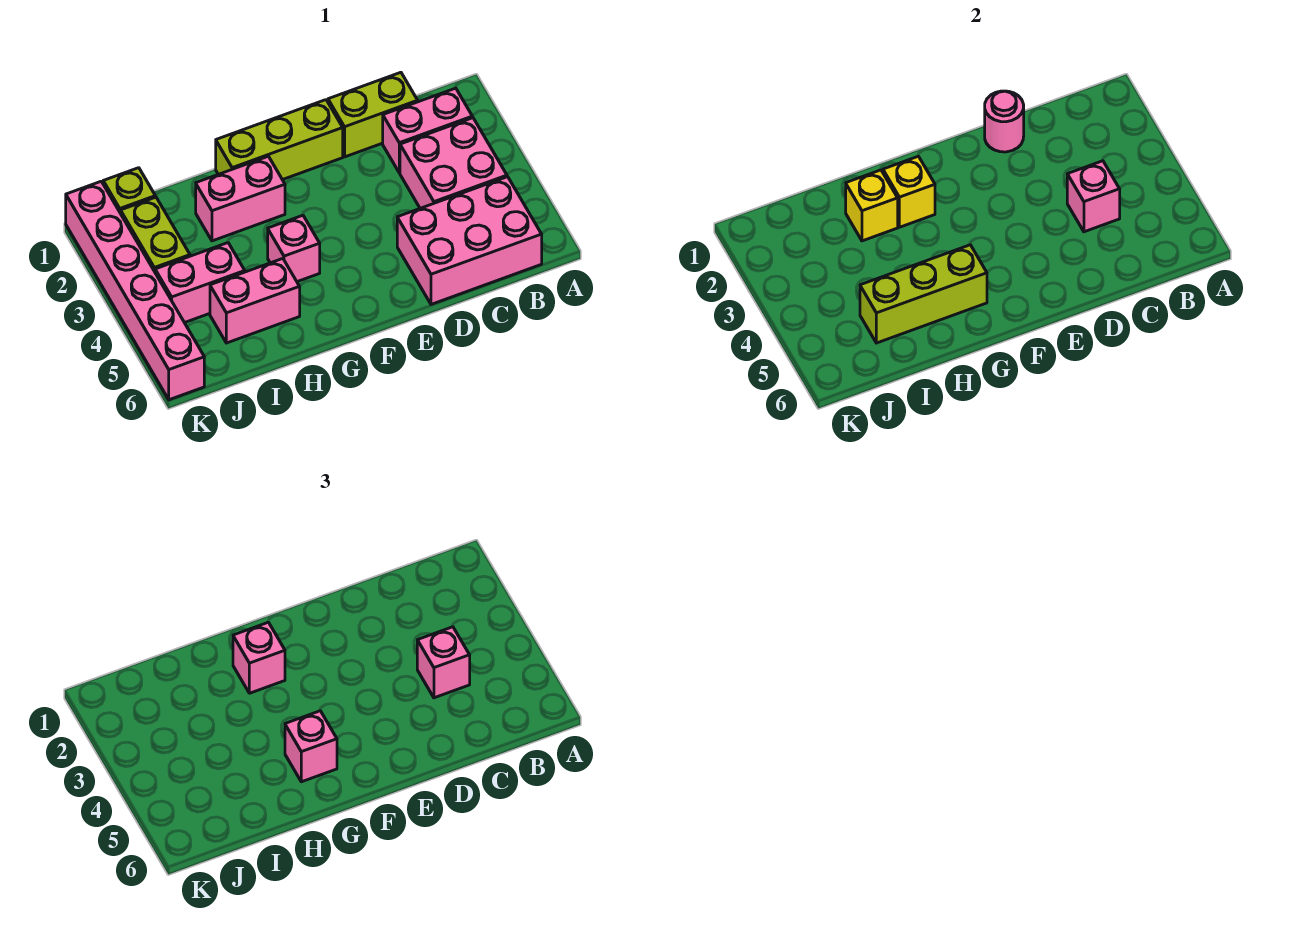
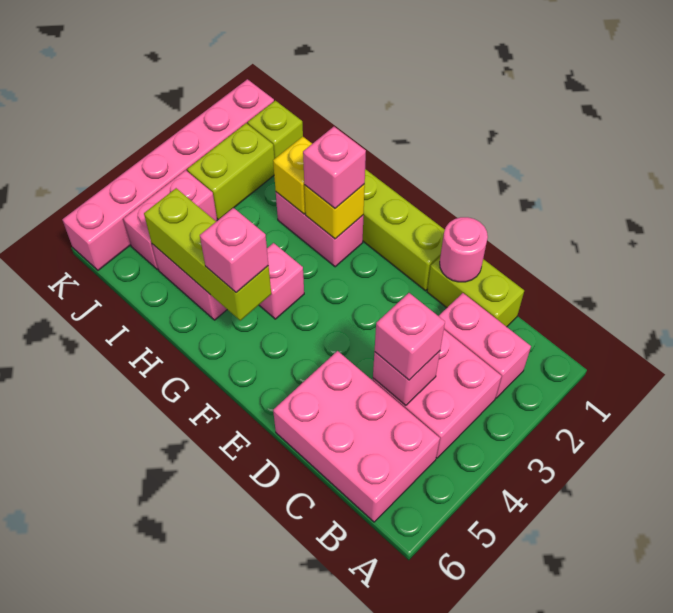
pink brick I4:J4 level 1 -> pink brick J4:J5 level 1

